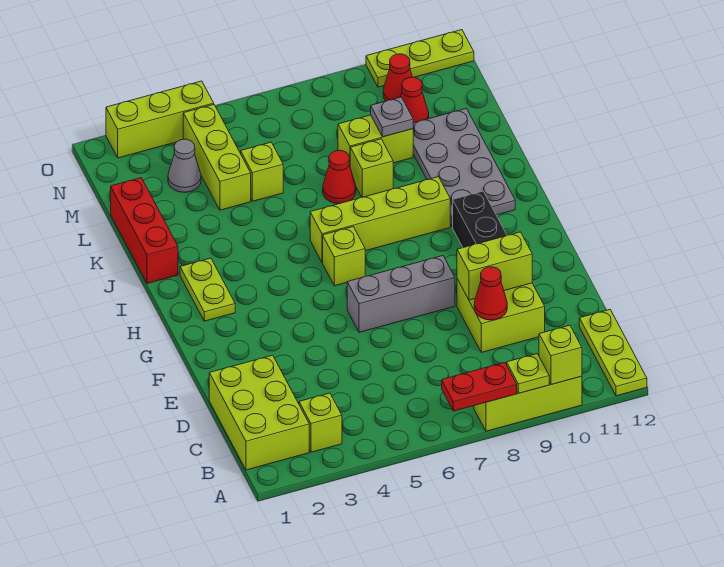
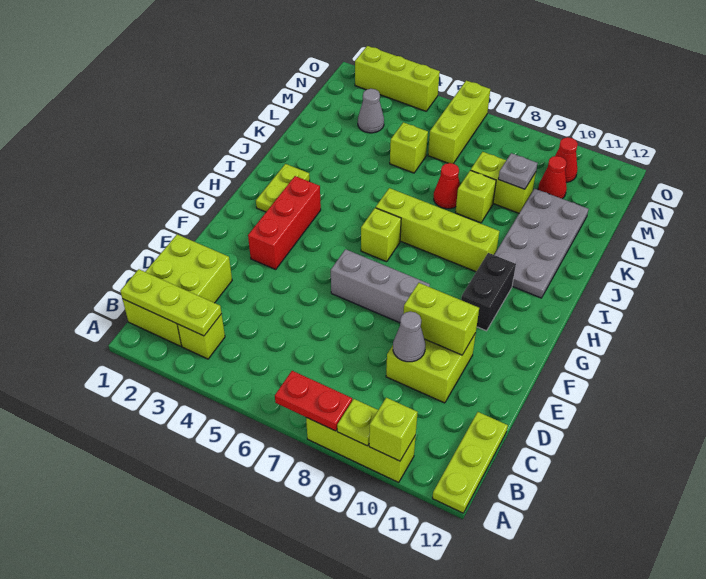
red cone D9 level 2 -> grey cone D9 level 2
red brick J1:L1 level 1 -> red brick F3:H3 level 1
lime brick L4:N4 level 1 -> lime brick M6:O6 level 1
lime plate O10:O12 level 1 -> lime plate B1:B3 level 2

